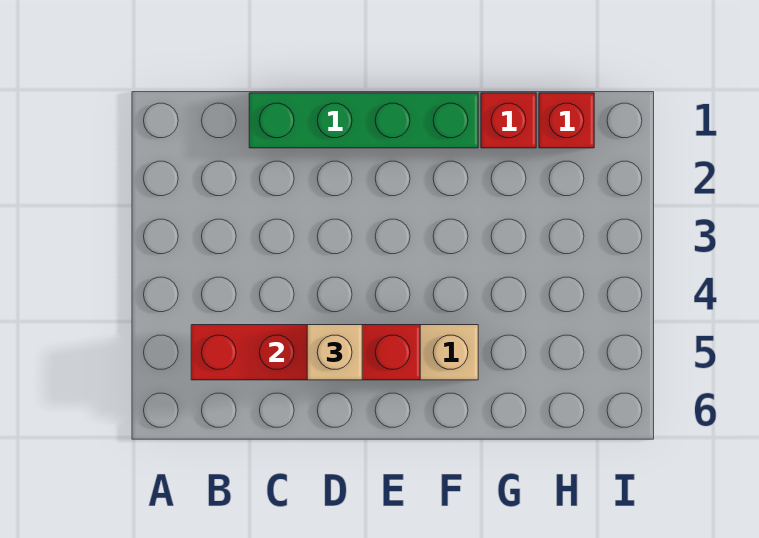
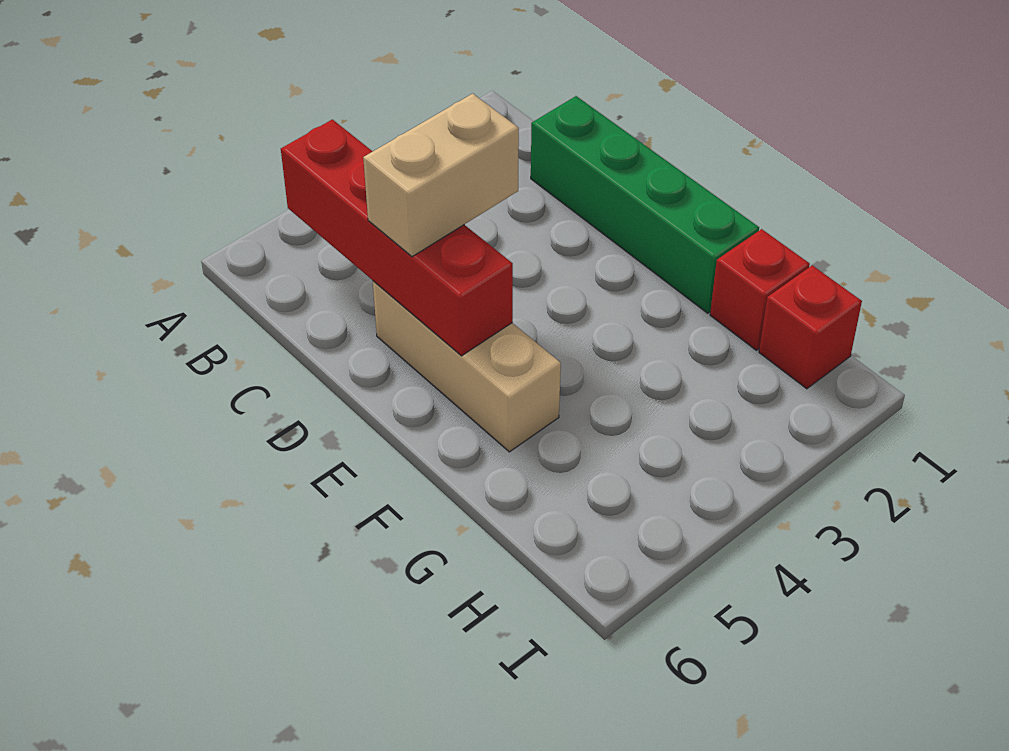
tan brick D5 level 3 -> tan brick D4:D5 level 3

